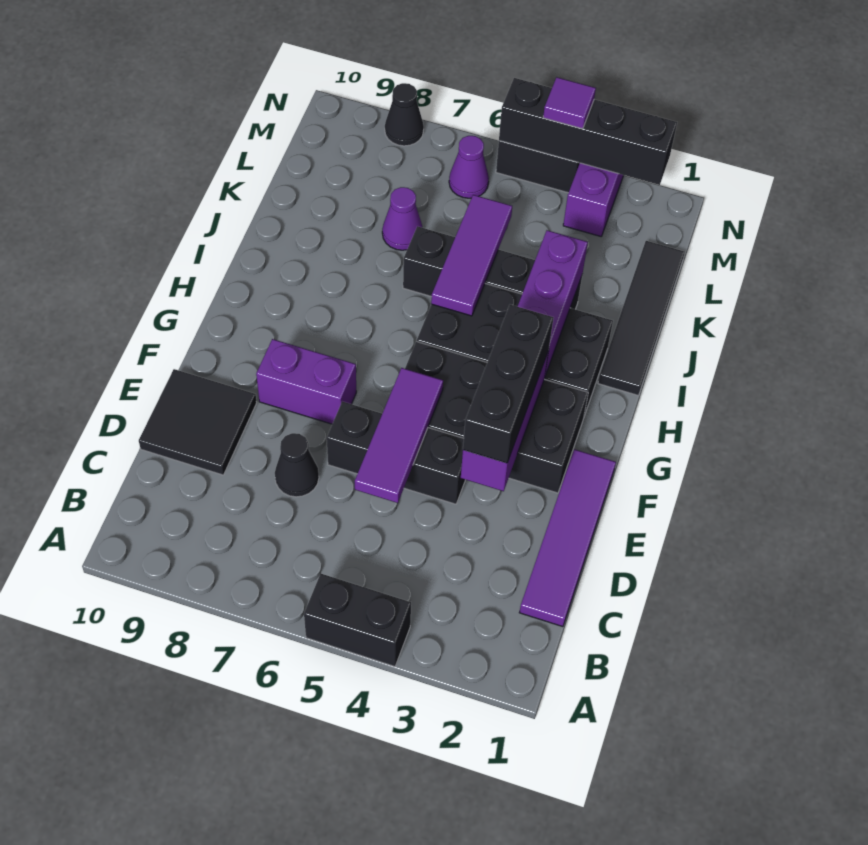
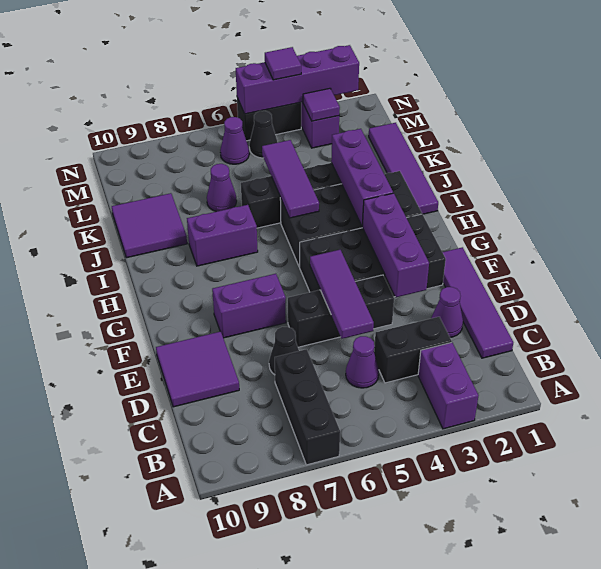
none -> purple brick A3:B3 level 1
black brick A4:A5 level 1 -> black brick C3:C4 level 1
none -> purple cone C5 level 1
none -> purple cone D2 level 1
black tile D9:E10 level 1 -> purple tile D9:E10 level 1
black brick E3:G3 level 3 -> black brick A7:C7 level 1
black tile I1:L1 level 1 -> purple tile I1:L1 level 1
none -> purple brick I7:I8 level 1
none -> purple tile J9:K10 level 1
none -> purple tile M3 level 2
black brick N2:N5 level 2 -> purple brick N2:N5 level 2
black cone N8 level 1 -> black cone M5 level 1

